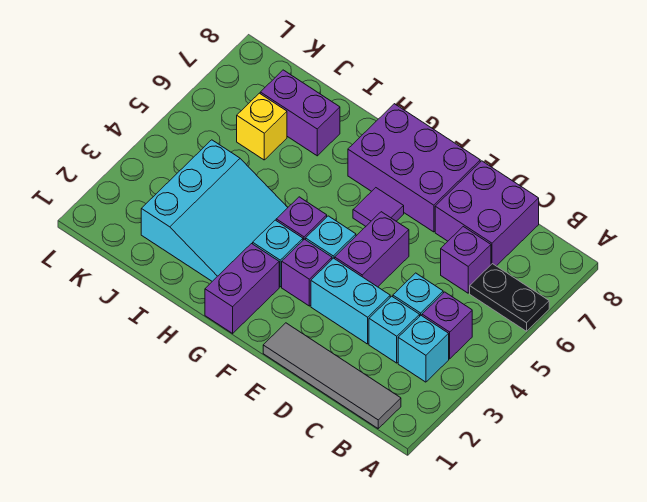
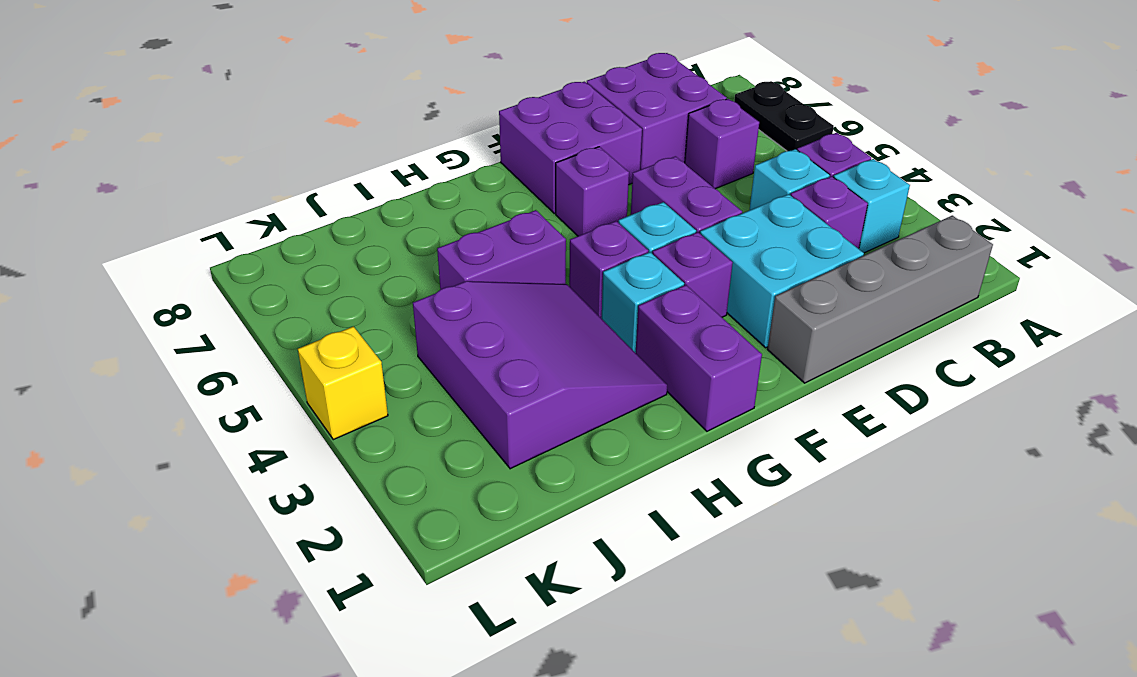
black plate A6:B6 level 1 -> black plate A6:A7 level 1
grey tile B1:E1 level 1 -> grey brick B1:E1 level 1
cyan brick C3 level 1 -> purple brick C3 level 1
cyan brick D3:E3 level 1 -> cyan brick D2:E3 level 1
purple brick E7:G8 level 1 -> purple brick E7:F8 level 1
purple tile F6 level 1 -> purple brick F6 level 1
cyan slope H2:J4 level 1 top J -> purple slope H2:J4 level 1 top J
purple brick I7:J7 level 1 -> purple brick H5:I5 level 1
yellow brick J6 level 1 -> yellow brick L4 level 1

